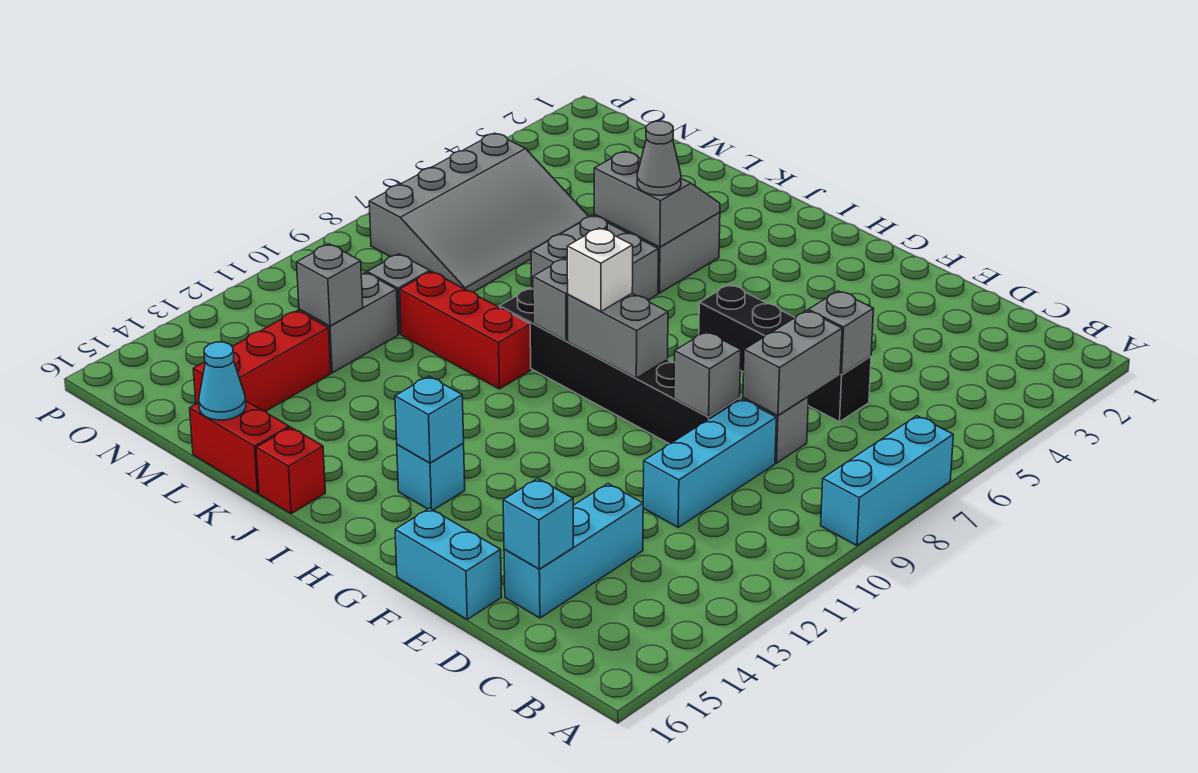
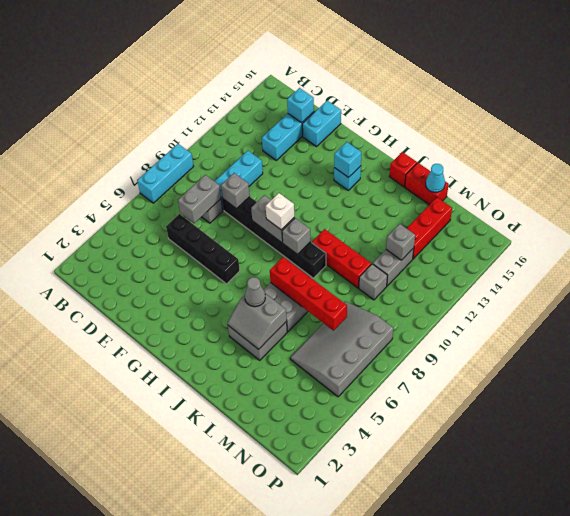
grey brick D6 level 2 -> none
cyan brick E16:F16 level 1 -> cyan brick E15:E16 level 1
none -> red brick J7:M7 level 2

